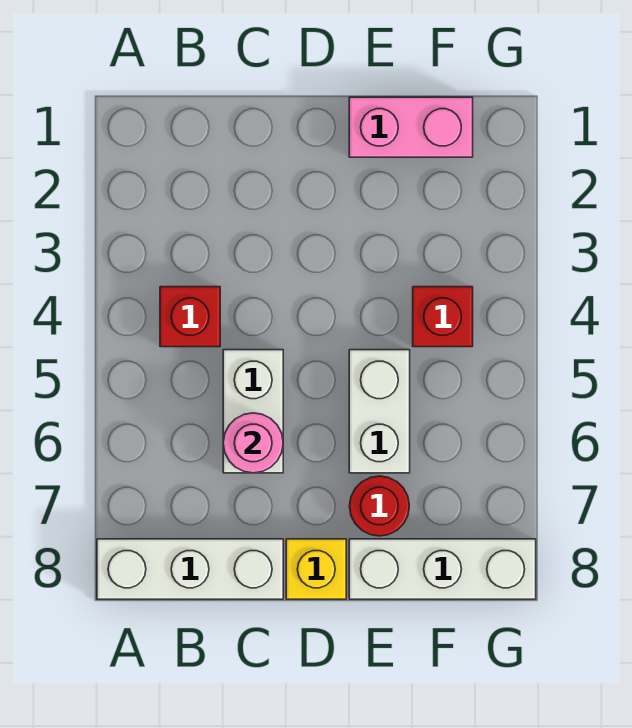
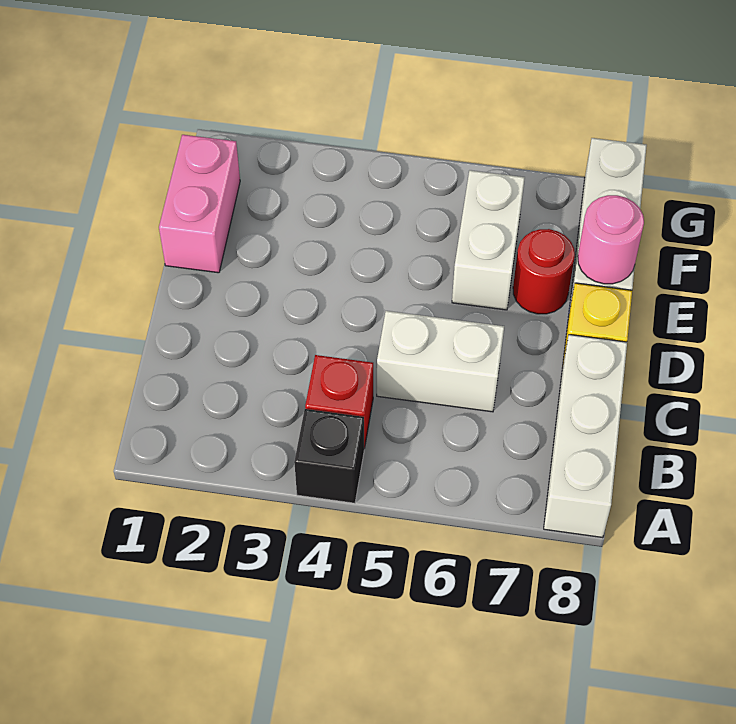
none -> black brick A4 level 1
pink round brick C6 level 2 -> pink round brick E8 level 2
white brick E5:E6 level 1 -> white brick E6:F6 level 1
red brick F4 level 1 -> none

